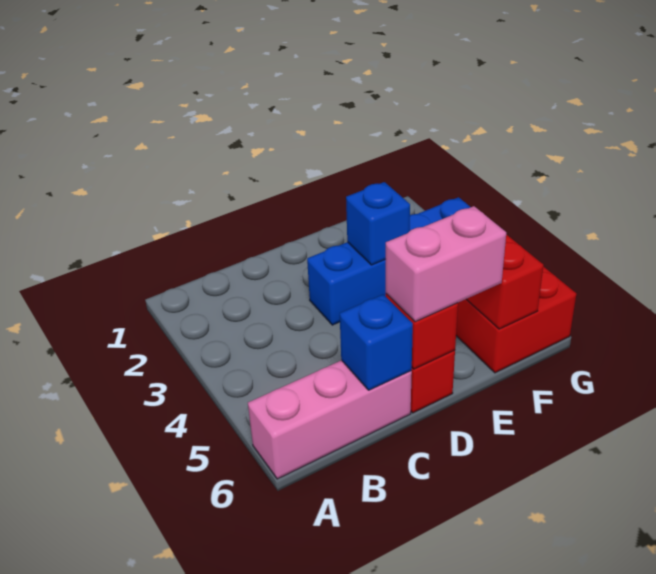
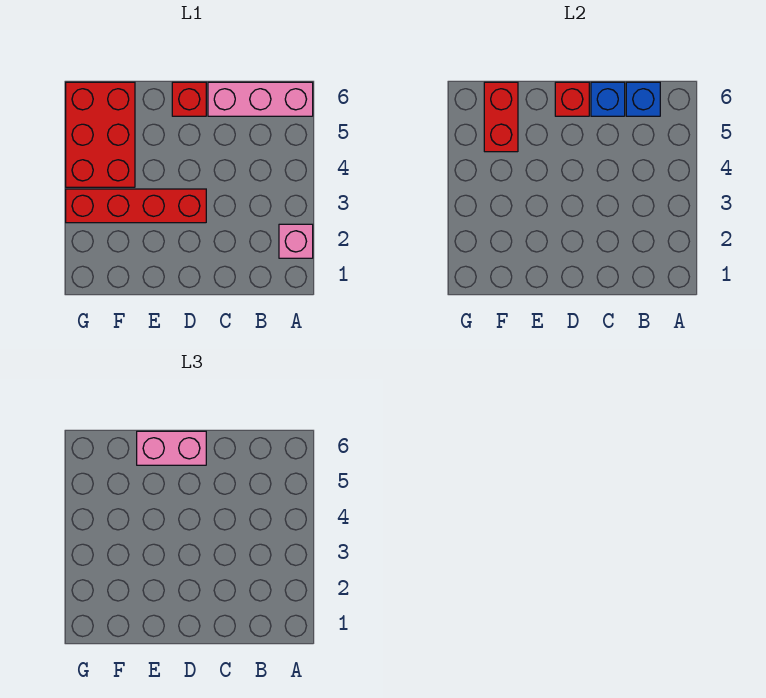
none -> pink brick A2 level 1
blue brick D3:G3 level 1 -> red brick D3:G3 level 1
blue brick E3 level 2 -> blue brick B6 level 2

